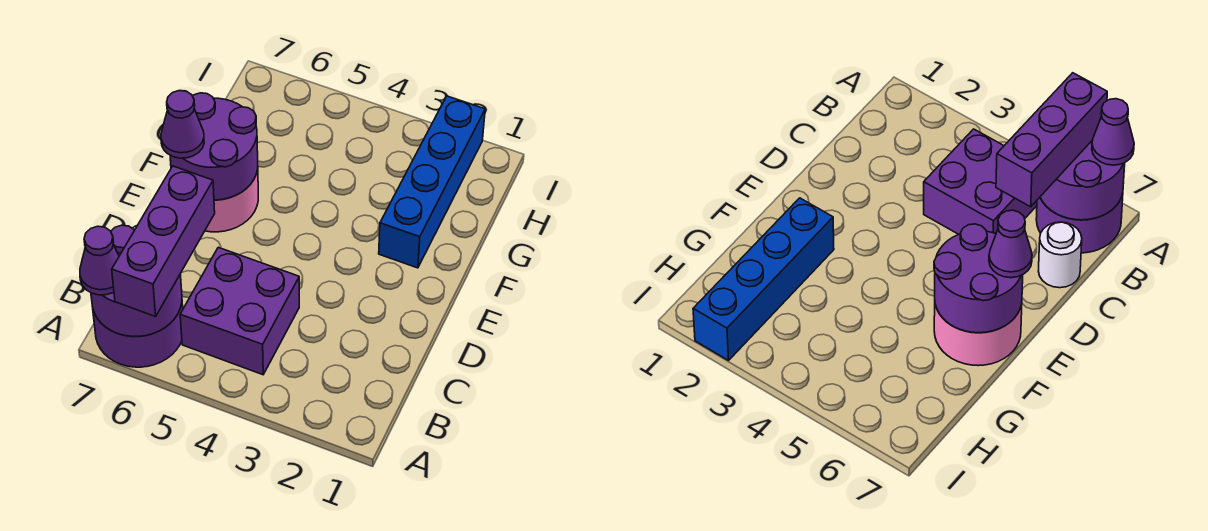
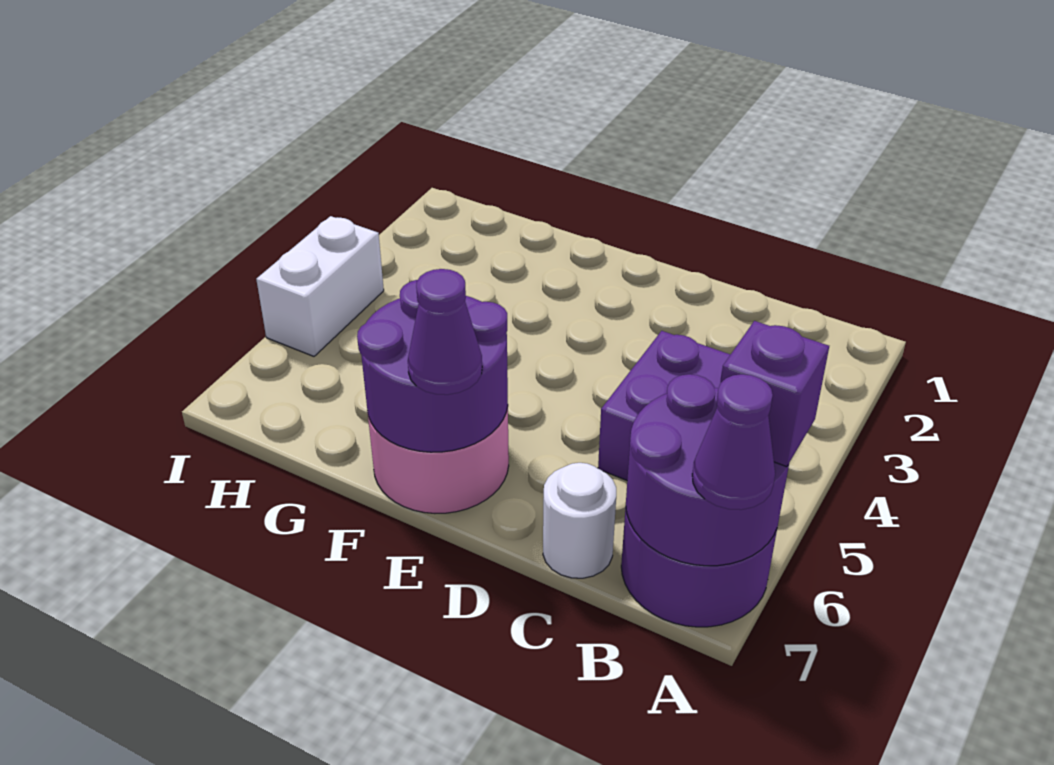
purple brick A6:C6 level 3 -> purple brick A6 level 3
blue brick F2:I2 level 1 -> none
none -> white brick I4:I5 level 1

